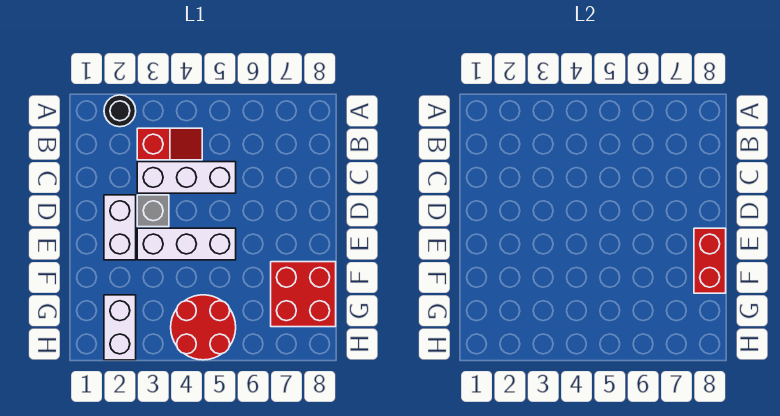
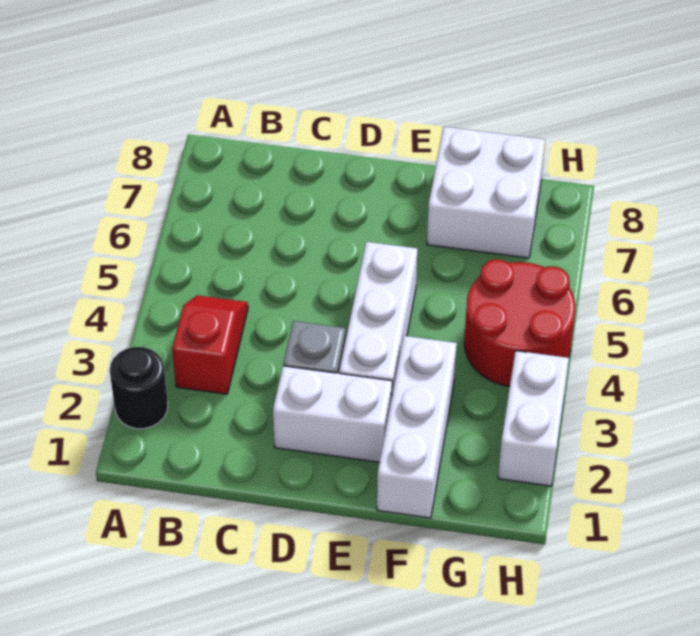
white brick C3:C5 level 1 -> white brick F1:F3 level 1
red brick E8:F8 level 2 -> none
red brick F7:G8 level 1 -> white brick F7:G8 level 1
white brick G2:H2 level 1 -> white brick H2:H3 level 1

